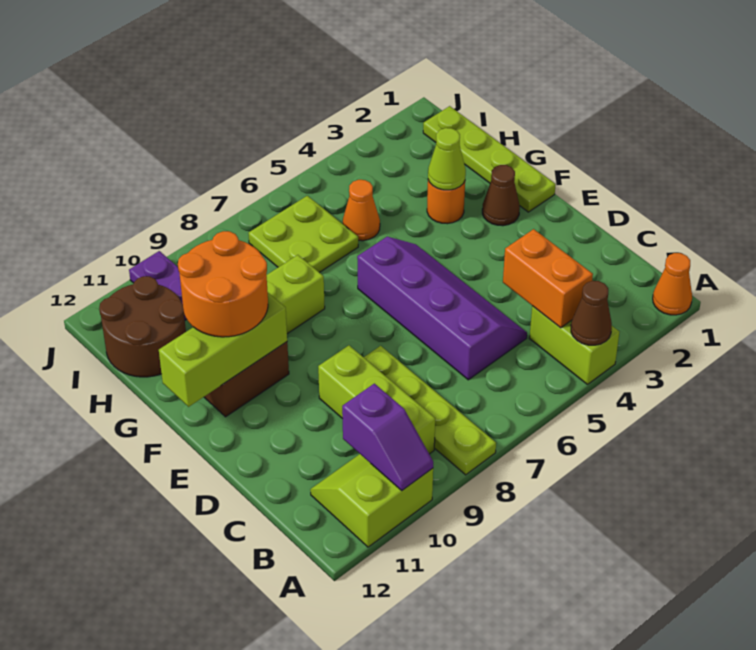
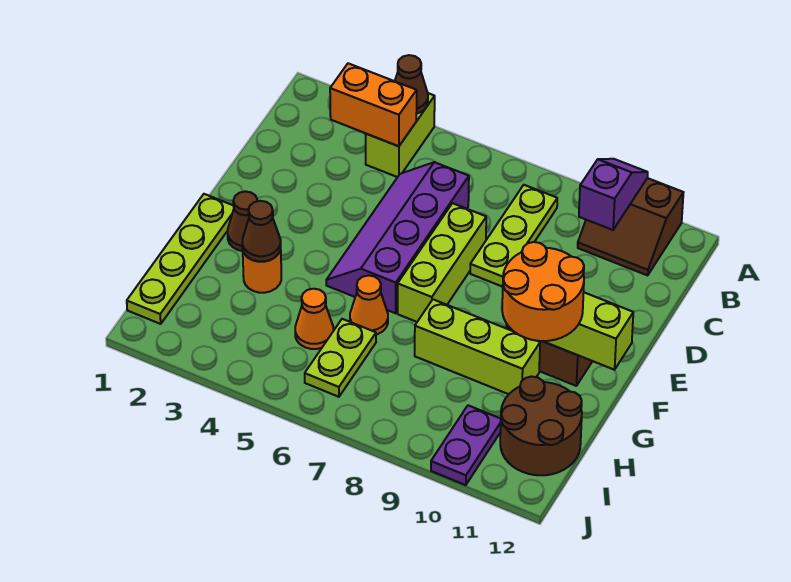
orange cone A1 level 1 -> orange cone G6 level 1
lime plate A8:D8 level 1 -> lime plate B8:D8 level 1
lime slope A10:B11 level 1 top A -> brown slope A10:B11 level 1 top A
orange brick B4:C4 level 2 -> orange brick B3:B4 level 2
lime brick B9:D9 level 1 -> lime brick D7:F7 level 1
lime cone G3 level 2 -> brown cone G3 level 2
lime plate H6:I7 level 1 -> lime plate H6:I6 level 1

